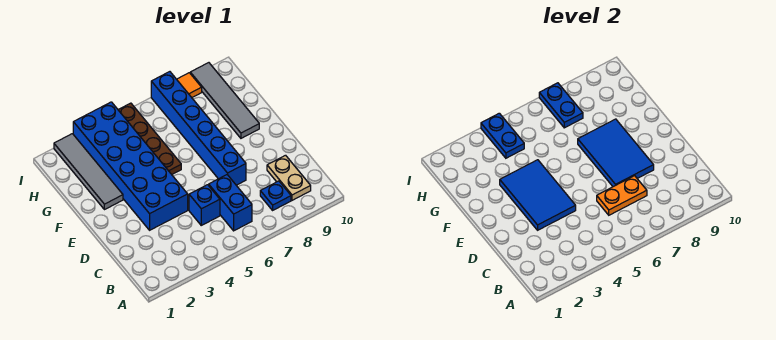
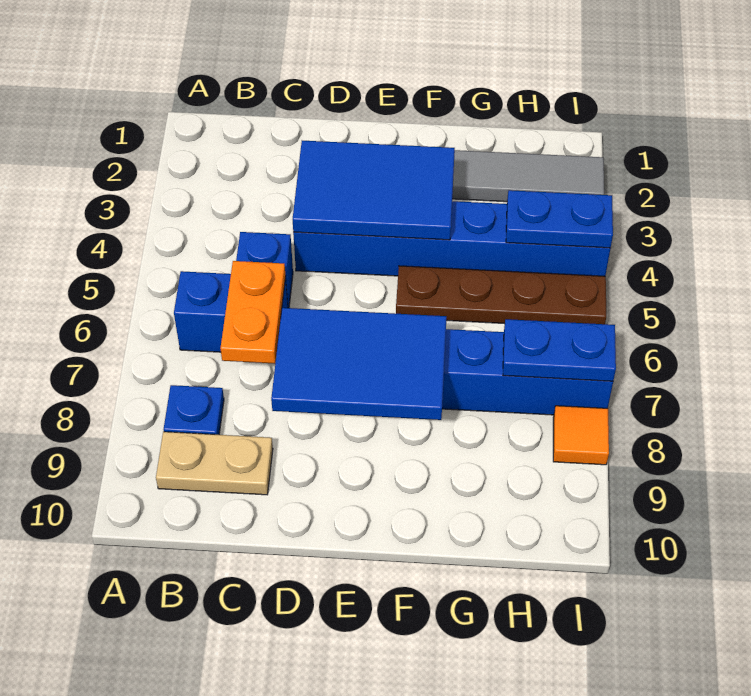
blue brick D3:I4 level 1 -> blue brick D4:I4 level 1
grey tile F9:I9 level 1 -> none

